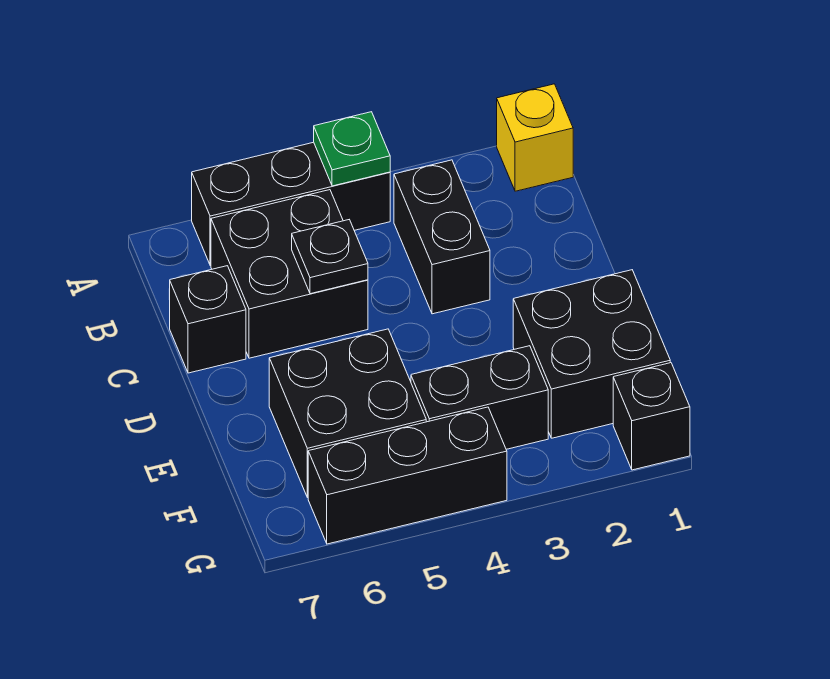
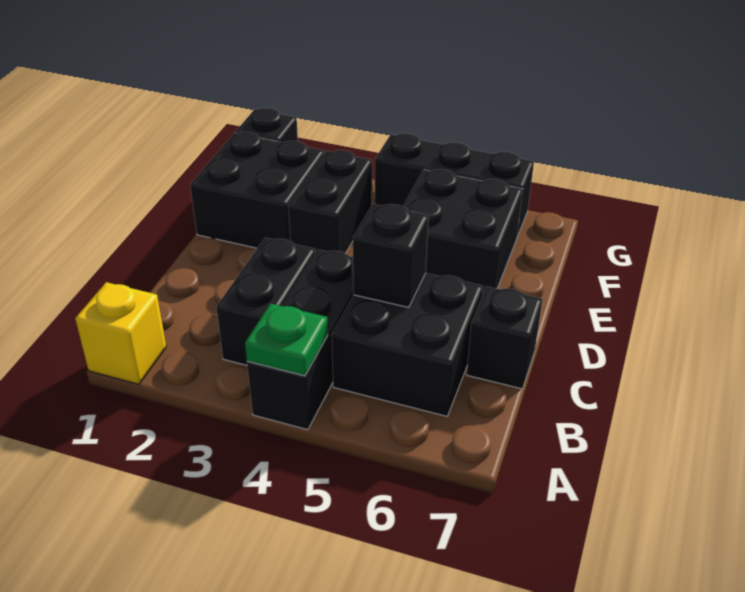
black brick A4:A6 level 1 -> black brick A4:C4 level 1
black plate C5 level 2 -> black brick C5 level 2
black brick F3:F4 level 1 -> black brick E3:F3 level 1

